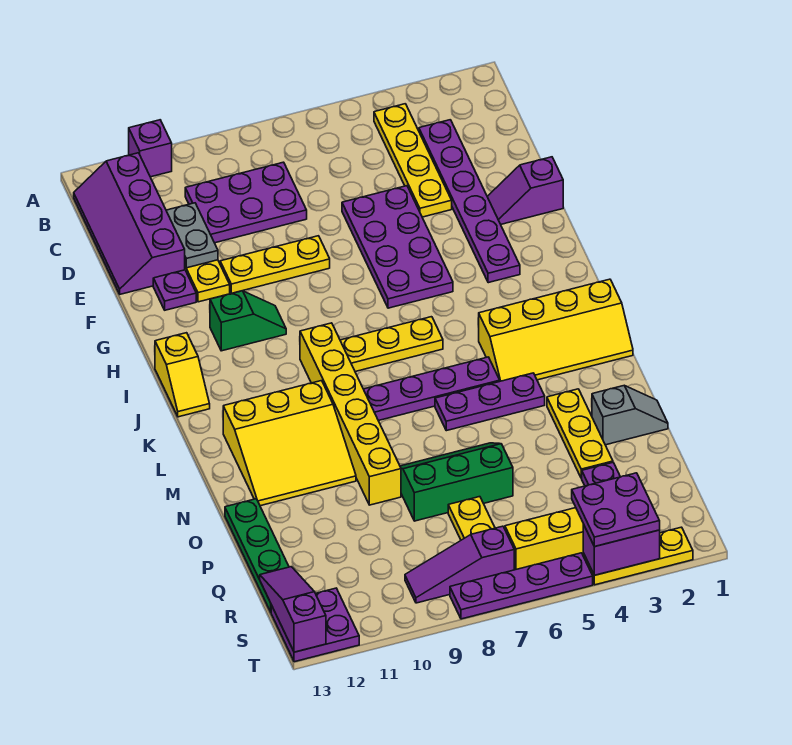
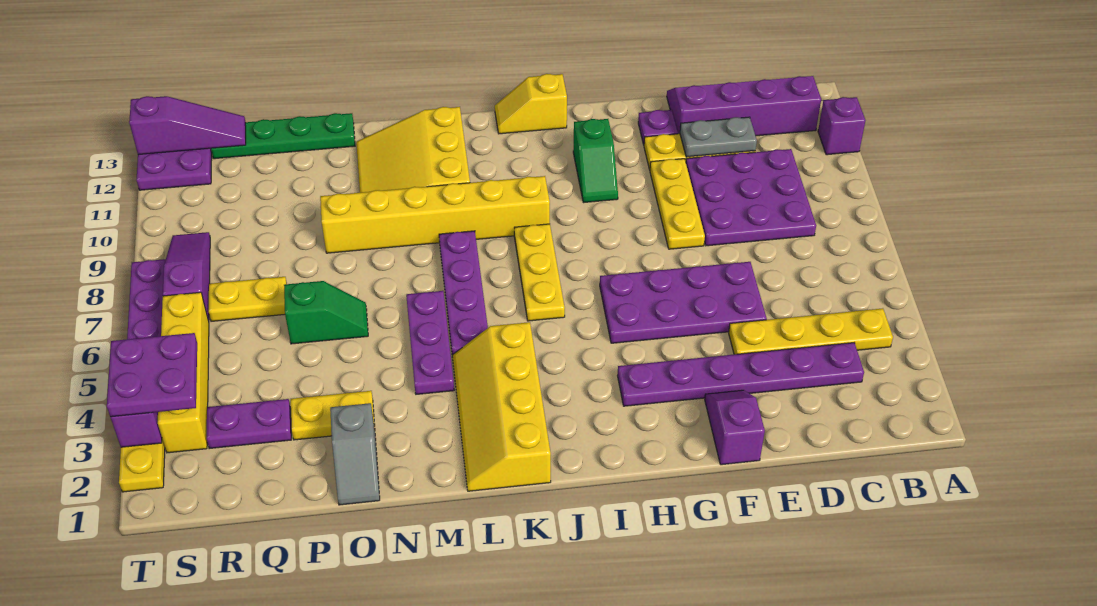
purple plate C8:D10 level 1 -> purple plate C8:E10 level 1
yellow plate N3:P3 level 1 -> yellow plate O3:P3 level 1
green slope O6:P8 level 1 top P -> green slope O6:P6 level 1 top P

